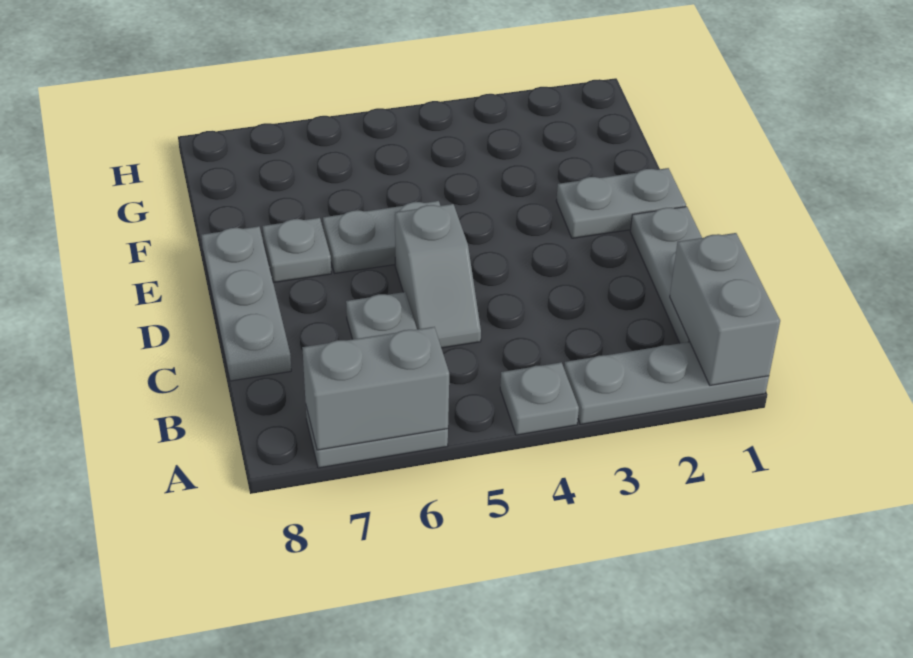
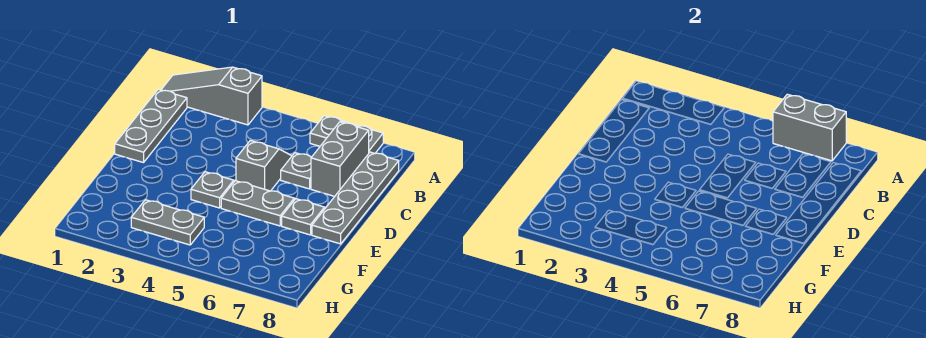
grey plate A1:A3 level 1 -> grey slope A1:A3 level 1 top 3
grey brick A1:B1 level 2 -> grey brick B7:C7 level 1
grey plate A4 level 1 -> grey plate E4 level 1
grey plate C8:E8 level 1 -> grey plate B8:E8 level 1
grey plate E1:E2 level 1 -> grey plate G3:G4 level 1

